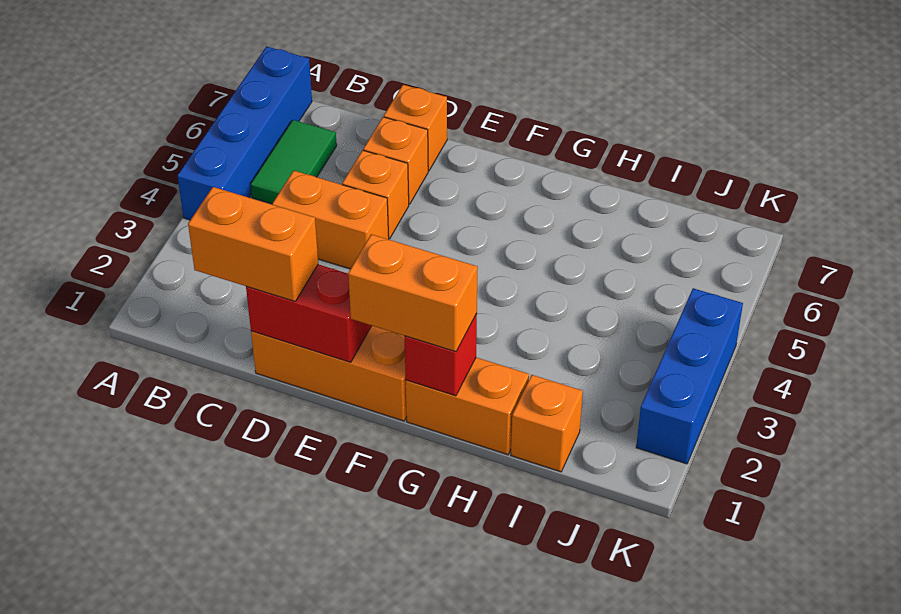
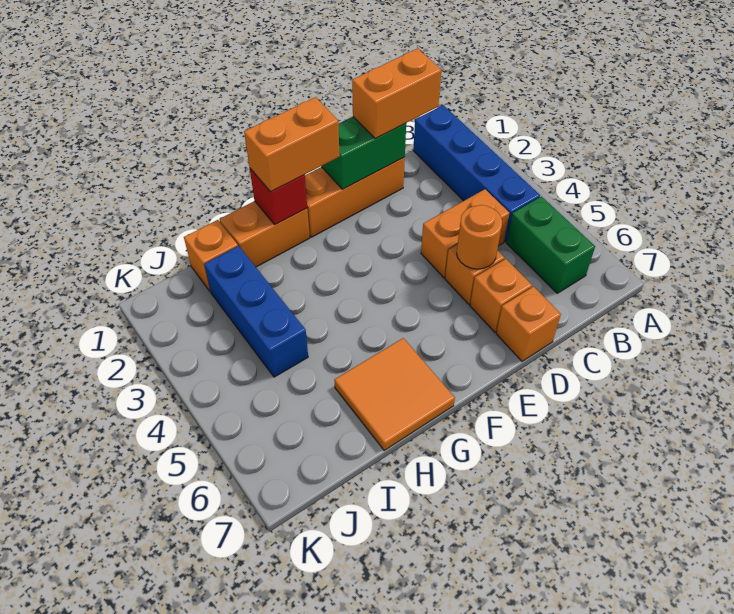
blue brick A4:A7 level 1 -> blue brick B1:B4 level 1
green tile B5:B6 level 1 -> green brick B5:B6 level 1
red brick D1:E1 level 2 -> green brick D1:E1 level 2
none -> orange round brick D5 level 2
none -> orange tile G6:H7 level 1
blue brick K2:K4 level 1 -> blue brick I2:I4 level 1

